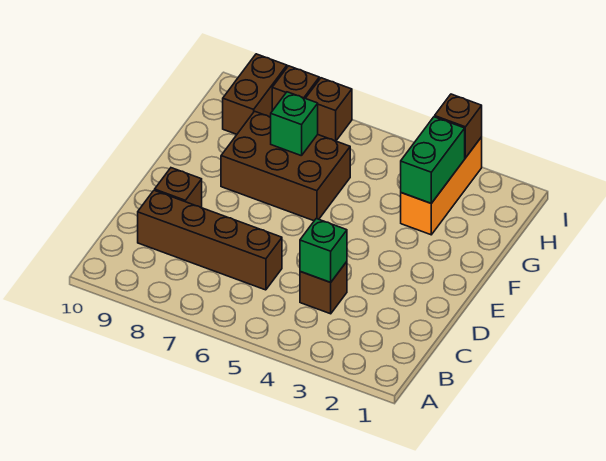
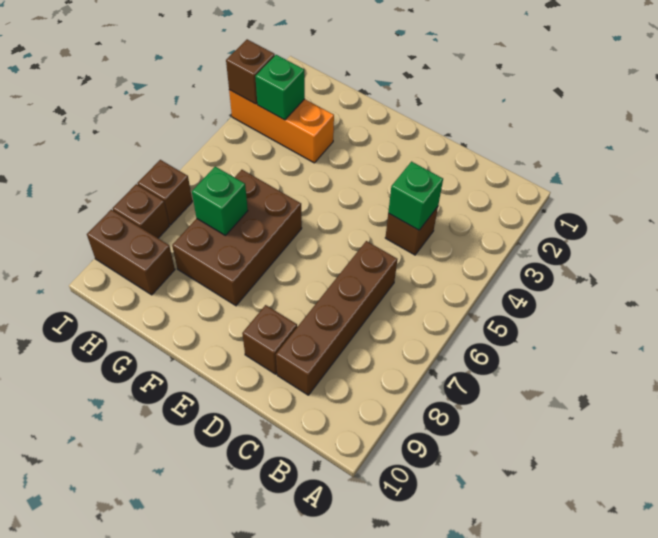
green brick G3:H3 level 2 -> green brick H3 level 2

